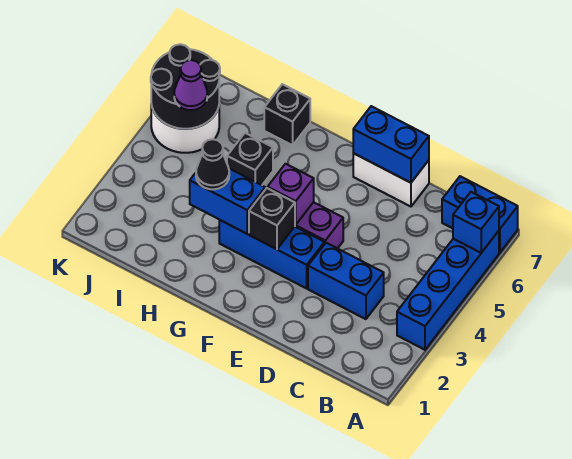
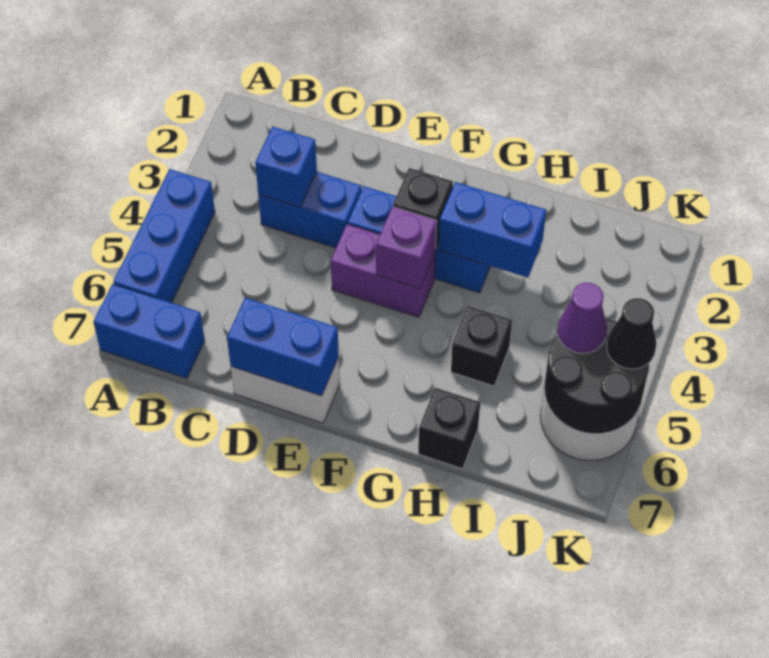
blue brick A3:A6 level 1 -> blue brick A4:A6 level 1
blue brick A6 level 2 -> blue brick C3 level 2
black cone H3 level 3 -> black cone K5 level 3

